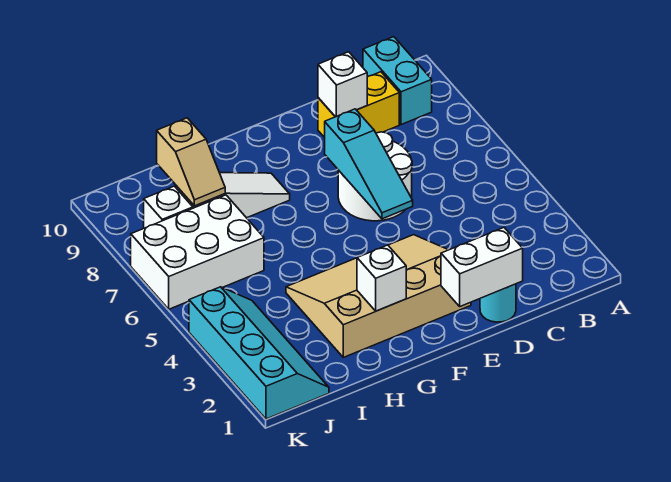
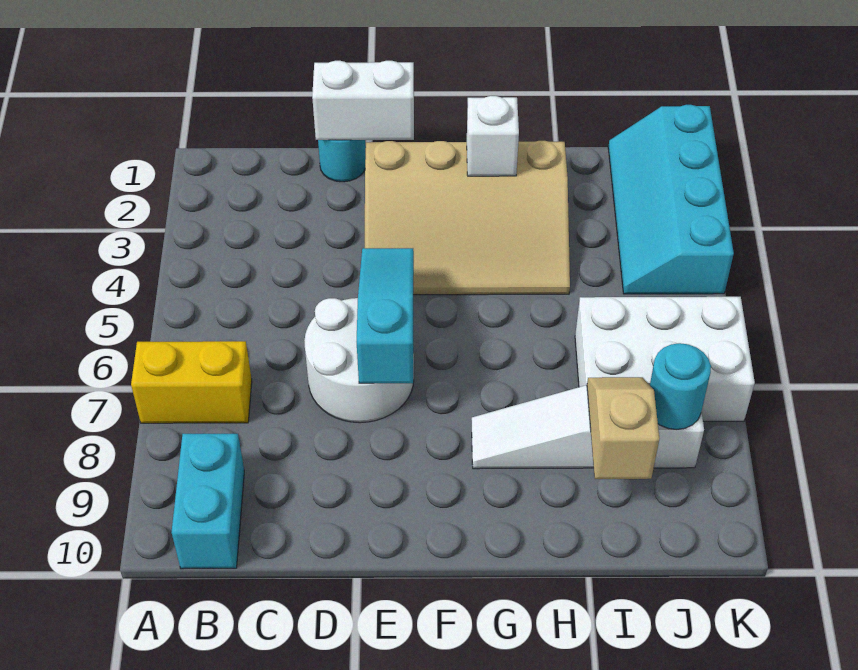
yellow brick C9:D9 level 1 -> yellow brick A7:B7 level 1
white brick D9 level 2 -> none
none -> cyan round brick J8 level 2

